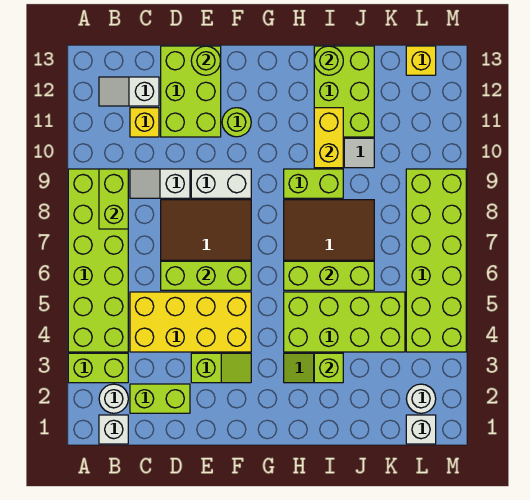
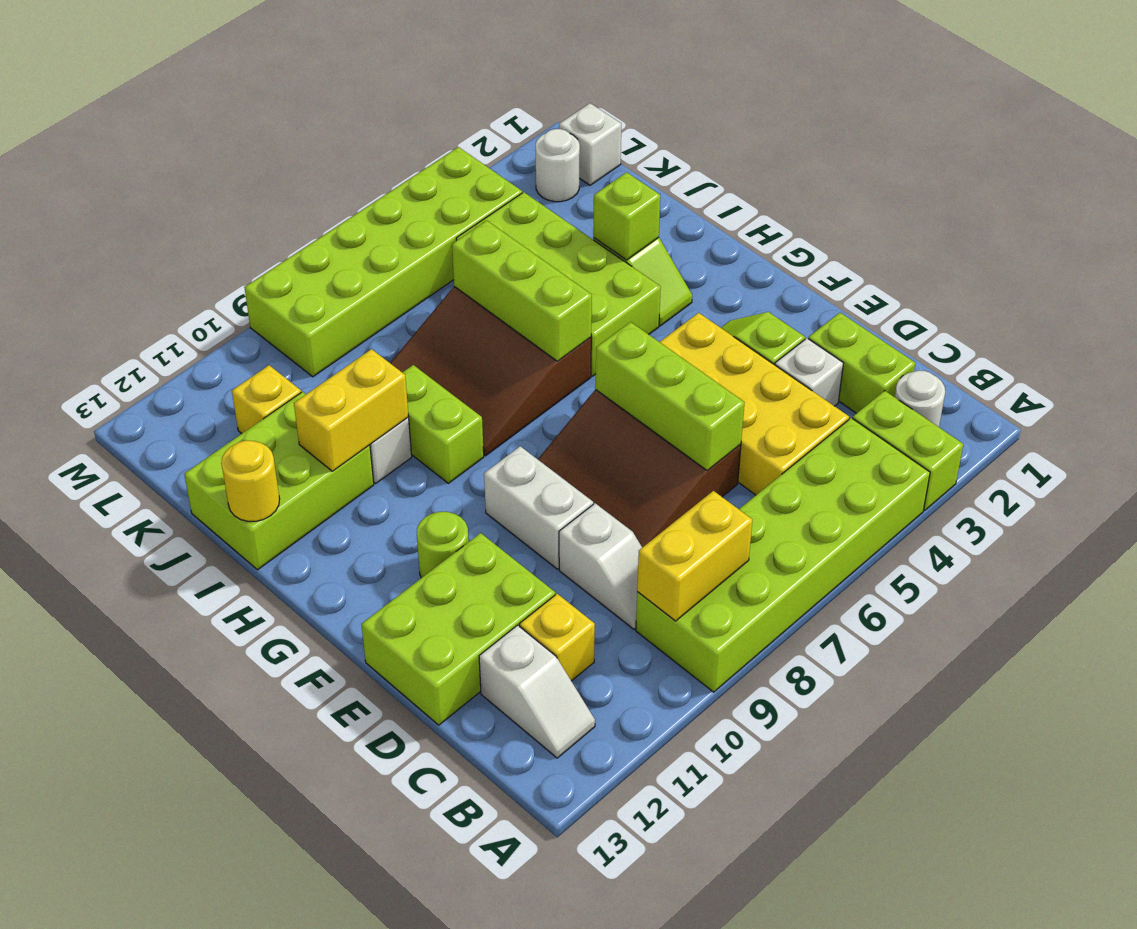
white brick B1 level 1 -> white brick D3 level 1
lime brick B8:B9 level 2 -> yellow brick B8:B9 level 2
lime round brick E13 level 2 -> none
lime round brick I13 level 2 -> yellow round brick I13 level 2
yellow brick L13 level 1 -> yellow brick K11 level 1

